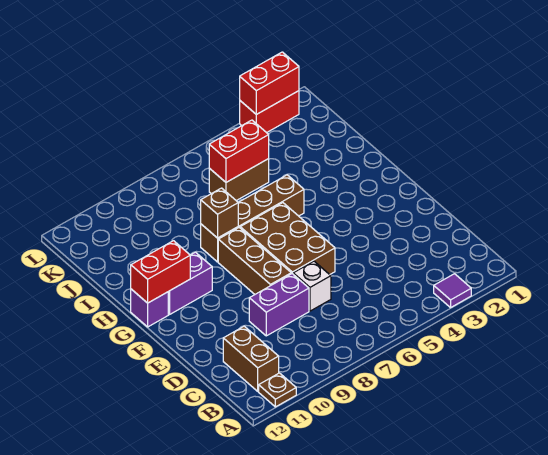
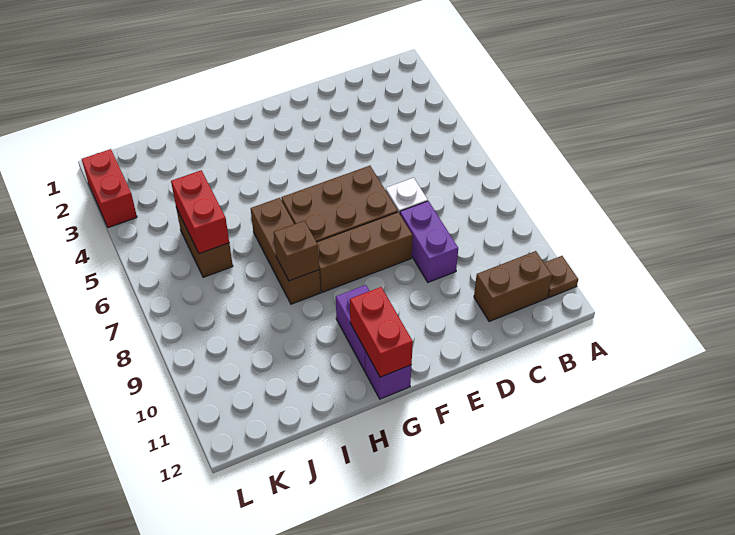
purple tile A3 level 1 -> none
brown brick H5:H8 level 1 -> brown brick H6:H8 level 1
red brick L2:L3 level 2 -> none

